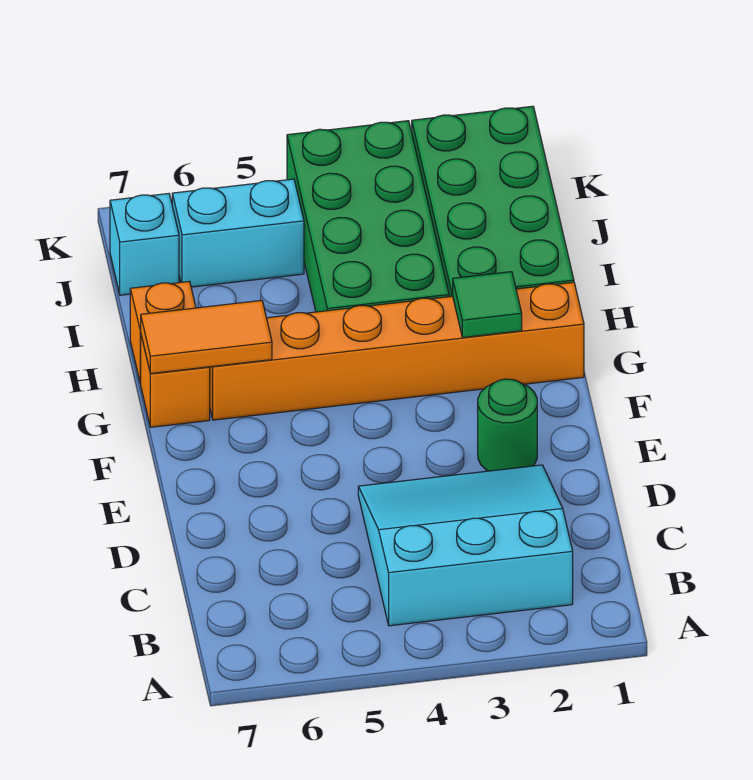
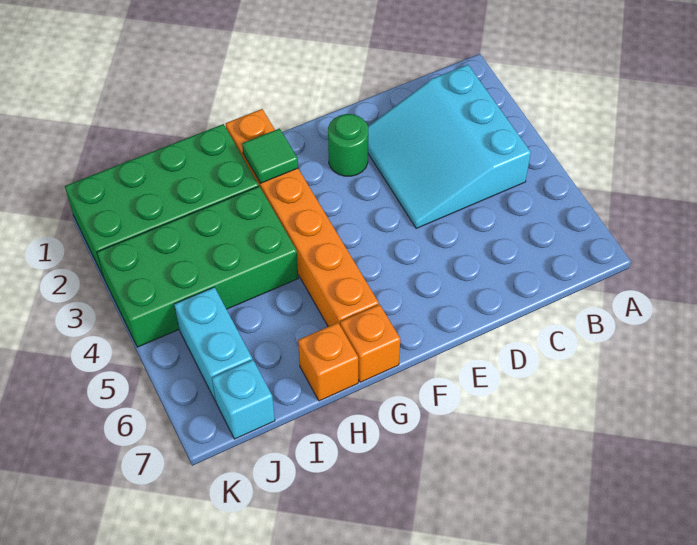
orange tile G6:G7 level 2 -> none

